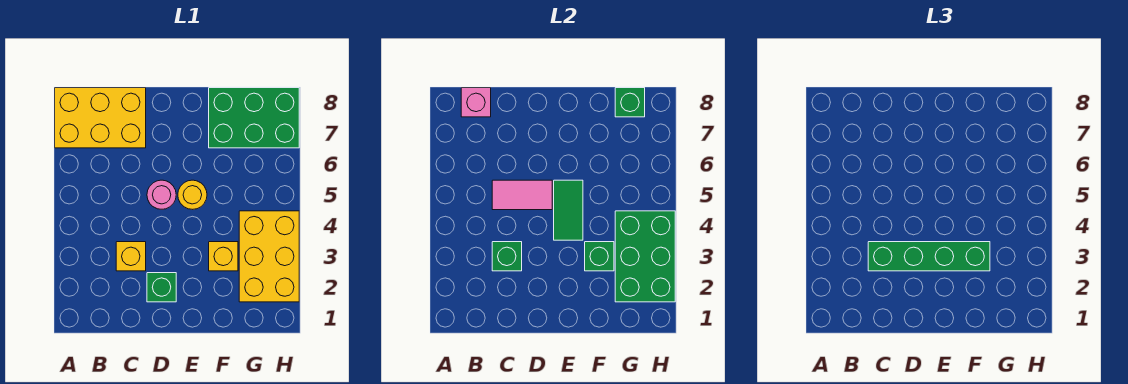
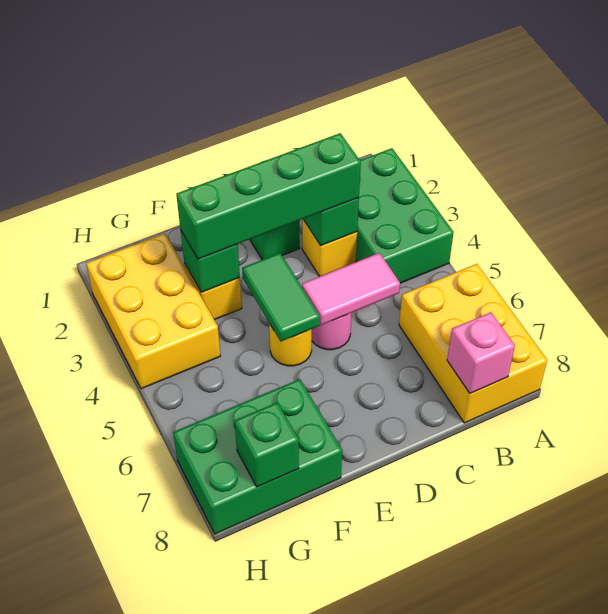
yellow brick A7:C8 level 1 -> yellow brick A6:B8 level 1
green brick G2:H4 level 2 -> green brick A2:B4 level 1

